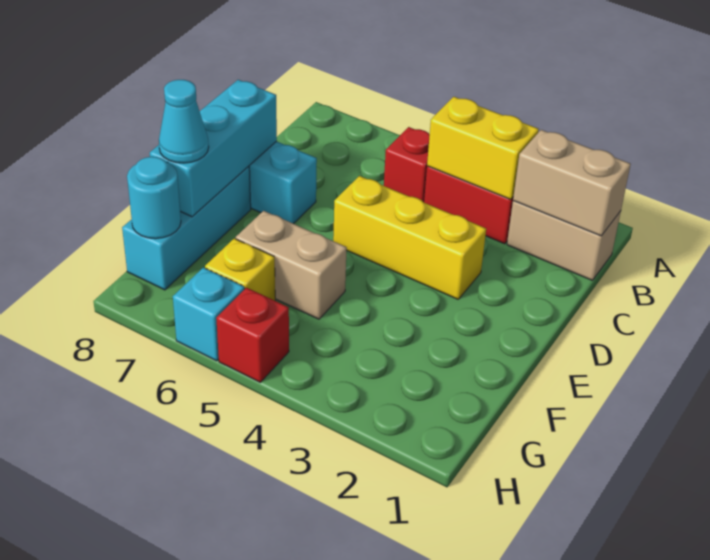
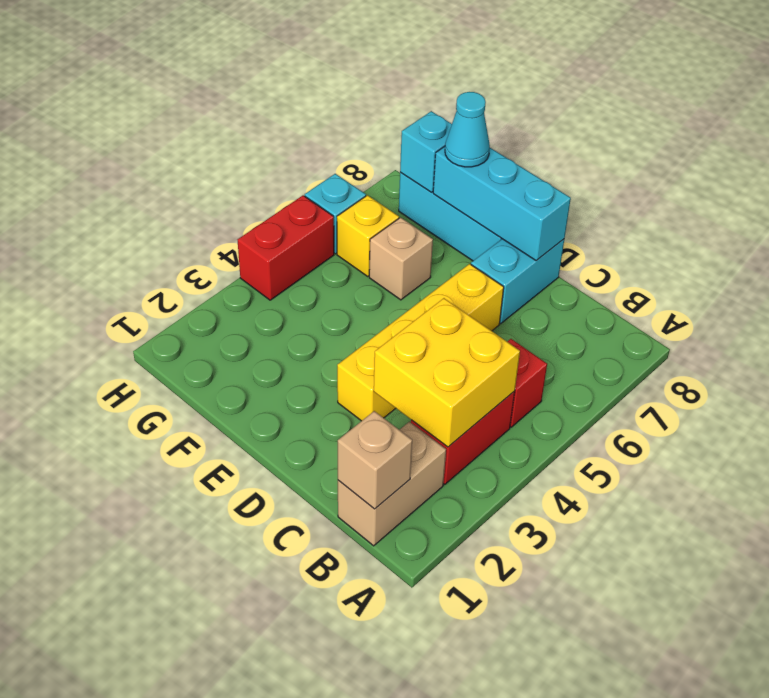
tan brick B1:B2 level 2 -> tan brick B1 level 2
yellow brick B3:B4 level 2 -> yellow brick B3:C4 level 2
yellow brick D3:D5 level 1 -> yellow brick D3:D6 level 1
tan brick F5:F6 level 1 -> tan brick F6 level 1
cyan round brick G8 level 2 -> cyan brick G8 level 2
red brick H5 level 1 -> red brick H4:H5 level 1

